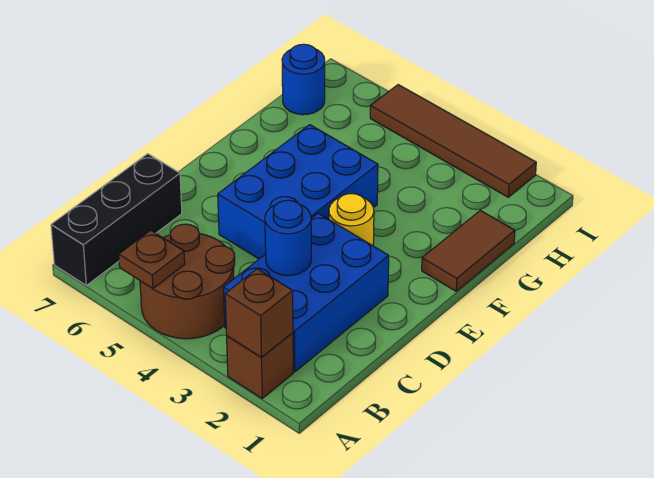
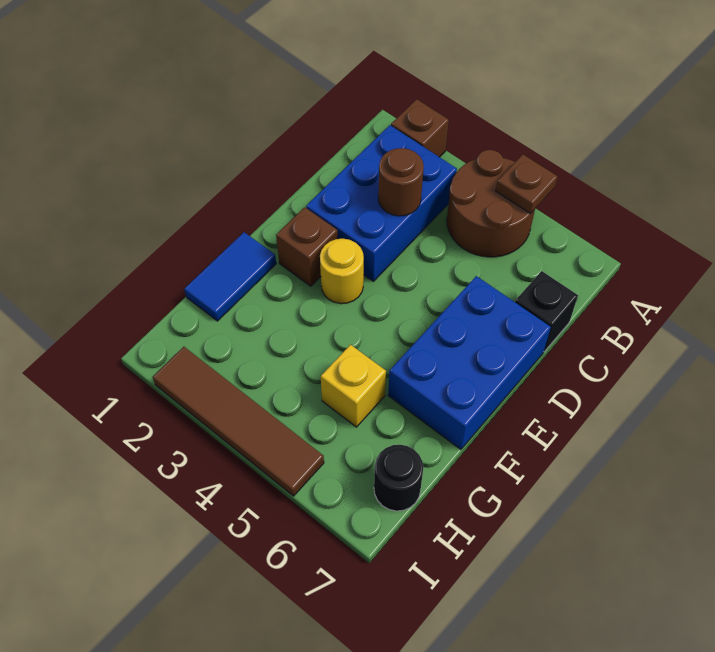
brown brick A2 level 2 -> brown brick E2 level 1
black brick A7:C7 level 1 -> black brick C7 level 1
blue round brick C3 level 2 -> brown round brick C3 level 2
blue brick D4:F5 level 1 -> blue brick D6:F7 level 1
brown tile F1:G1 level 1 -> blue tile F1:G1 level 1
none -> yellow brick G5 level 1
blue round brick H7 level 1 -> black round brick H7 level 1

